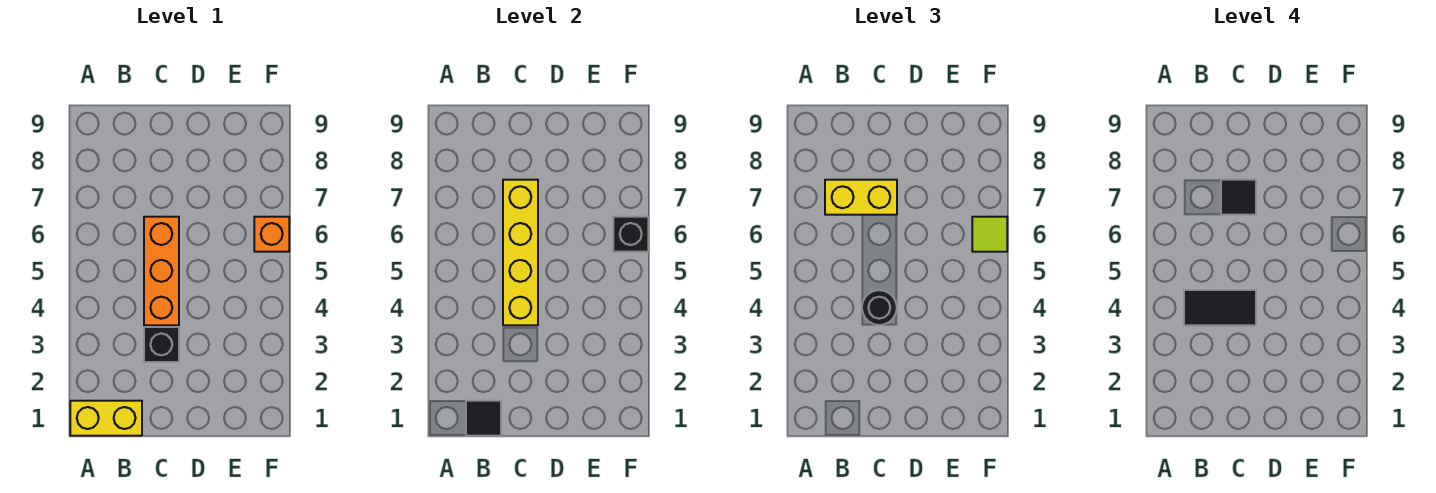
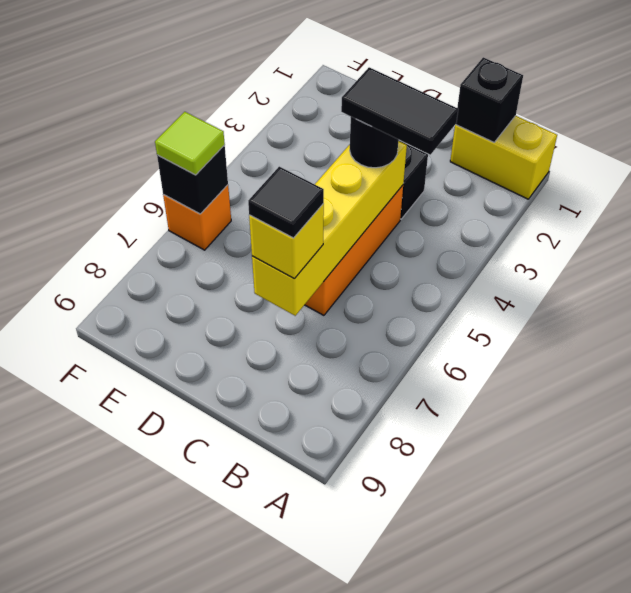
black tile B1 level 2 -> black brick B1 level 2
yellow brick B7:C7 level 3 -> yellow brick C7 level 3

